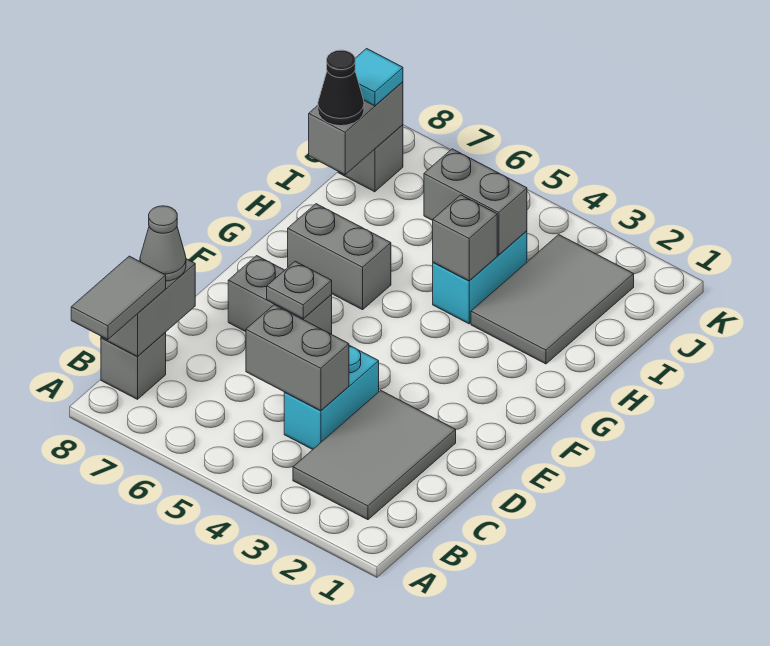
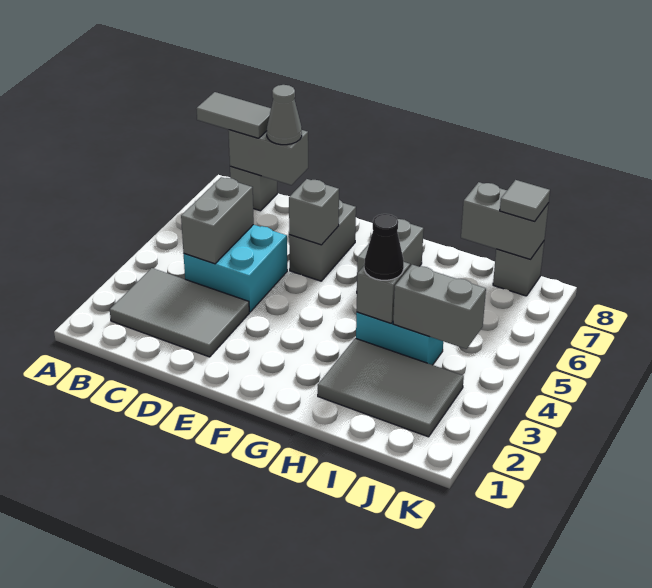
cyan brick C4:D4 level 1 -> cyan brick C4:D5 level 1
grey plate E6 level 2 -> grey brick E6 level 2
grey brick I4:I5 level 2 -> grey brick I4:J4 level 2
black cone I8 level 3 -> black cone H4 level 3
cyan tile J8 level 3 -> grey tile J8 level 3

